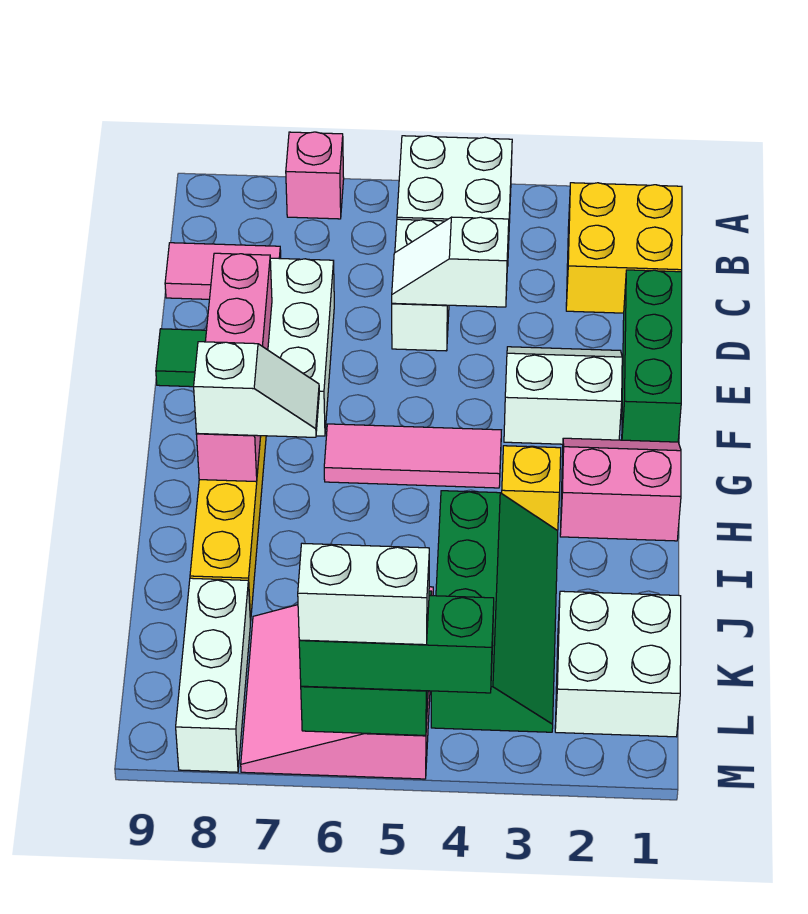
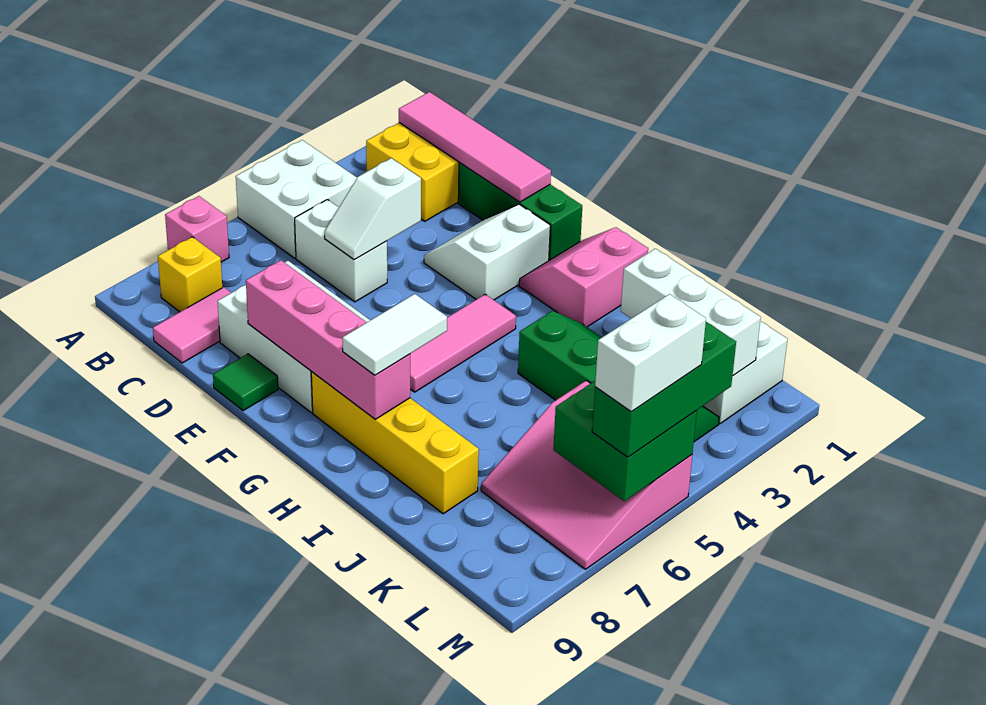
none -> pink tile B1:E1 level 2
yellow brick H3 level 1 -> yellow brick B8 level 1
white slope H7:H8 level 3 top 8 -> white tile H7:H8 level 3
white brick K8:M8 level 1 -> white brick J2:L2 level 2

